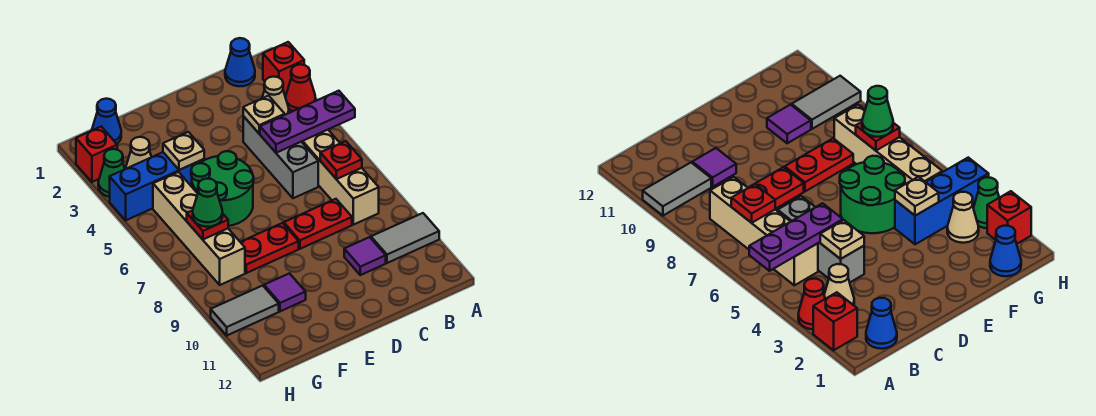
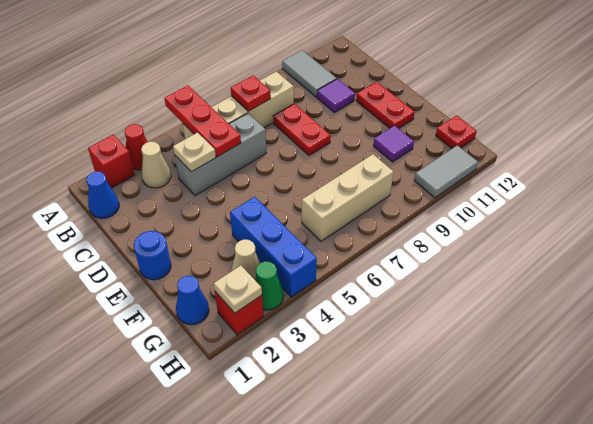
purple plate A5:C5 level 2 -> red plate A5:C5 level 2
none -> blue round brick E1 level 1
green round brick E5:F6 level 1 -> none
red plate E8:F8 level 1 -> red plate D11:E11 level 1
tan plate F4 level 2 -> tan plate H2 level 2
tan brick G5:G8 level 1 -> tan brick G6:G8 level 1
red plate G7 level 2 -> red plate G12 level 1
green cone G7 level 3 -> none
grey tile G10:H10 level 1 -> grey tile H10:H11 level 1

